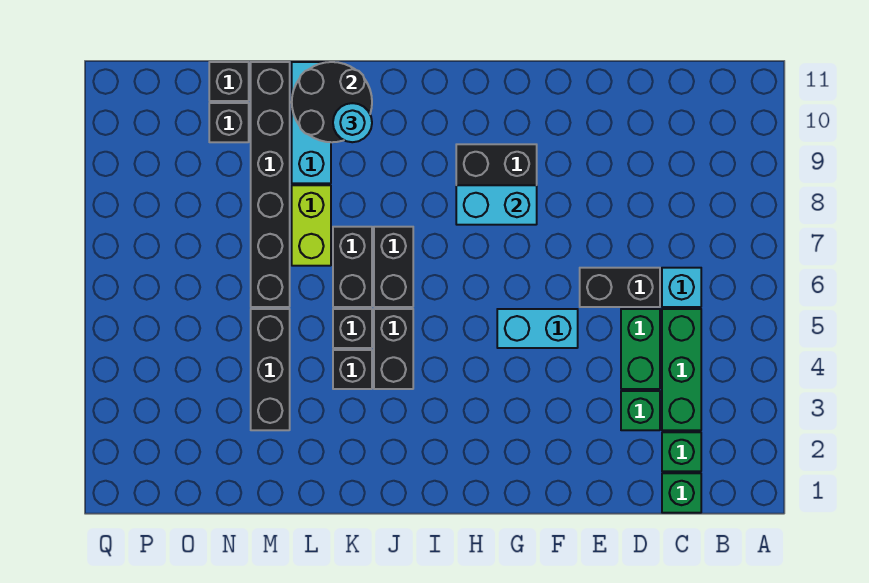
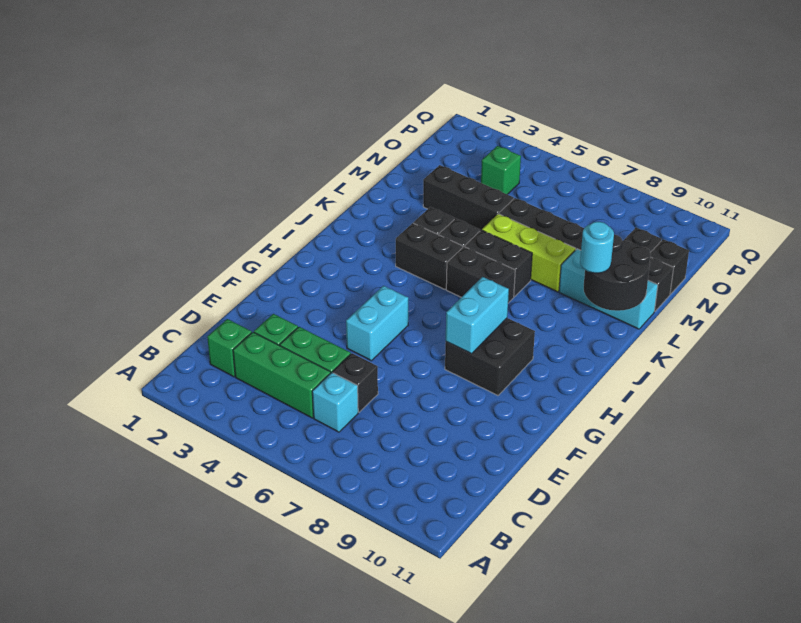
green brick C1 level 1 -> green brick O4 level 1
black brick D6:E6 level 1 -> black brick D6 level 1
lime brick L7:L8 level 1 -> lime brick L6:L8 level 1

